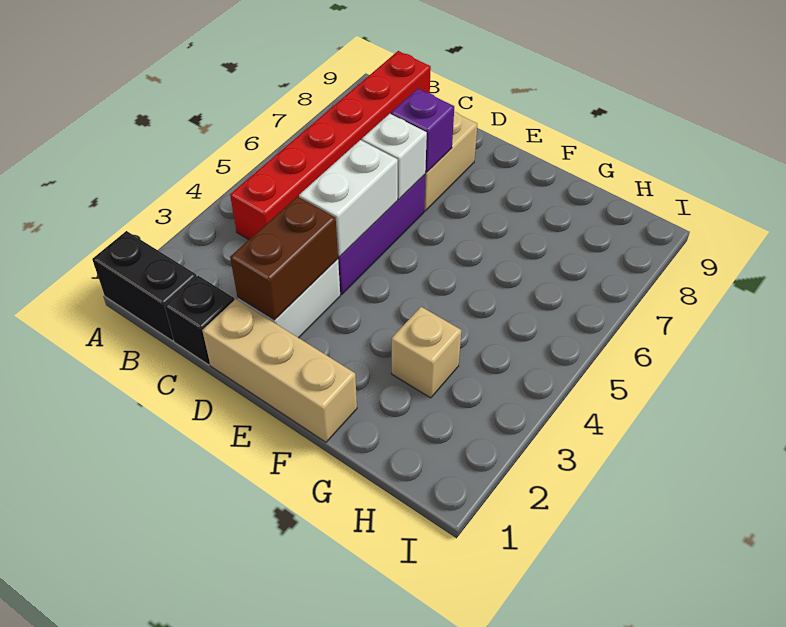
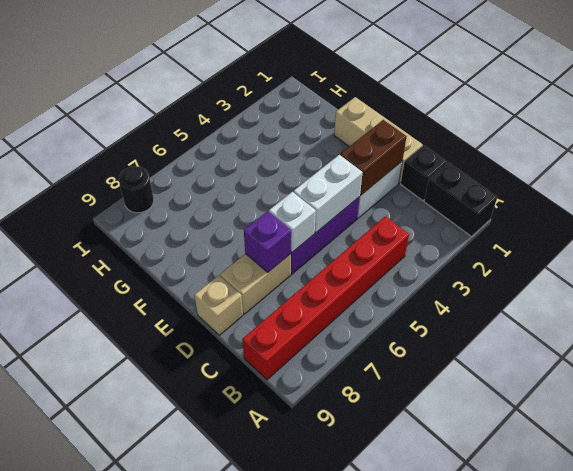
tan brick G3 level 1 -> tan brick D9 level 1
none -> black round brick I8 level 1

